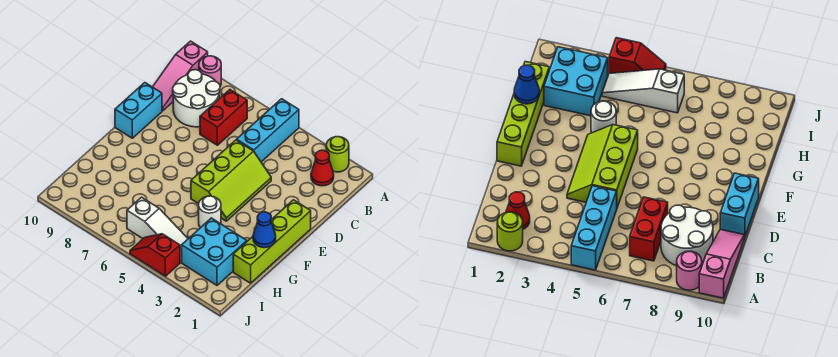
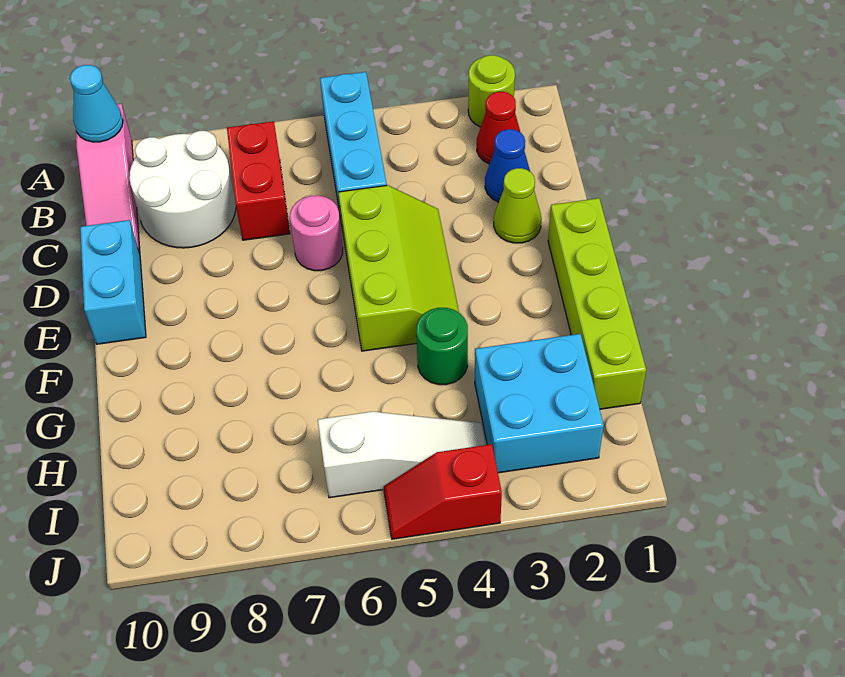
pink round brick A9 level 1 -> pink round brick D6 level 1
none -> cyan cone A10 level 2
none -> lime cone D2 level 1
blue cone G1 level 2 -> blue cone C2 level 1
white round brick G4 level 1 -> green round brick G4 level 1

